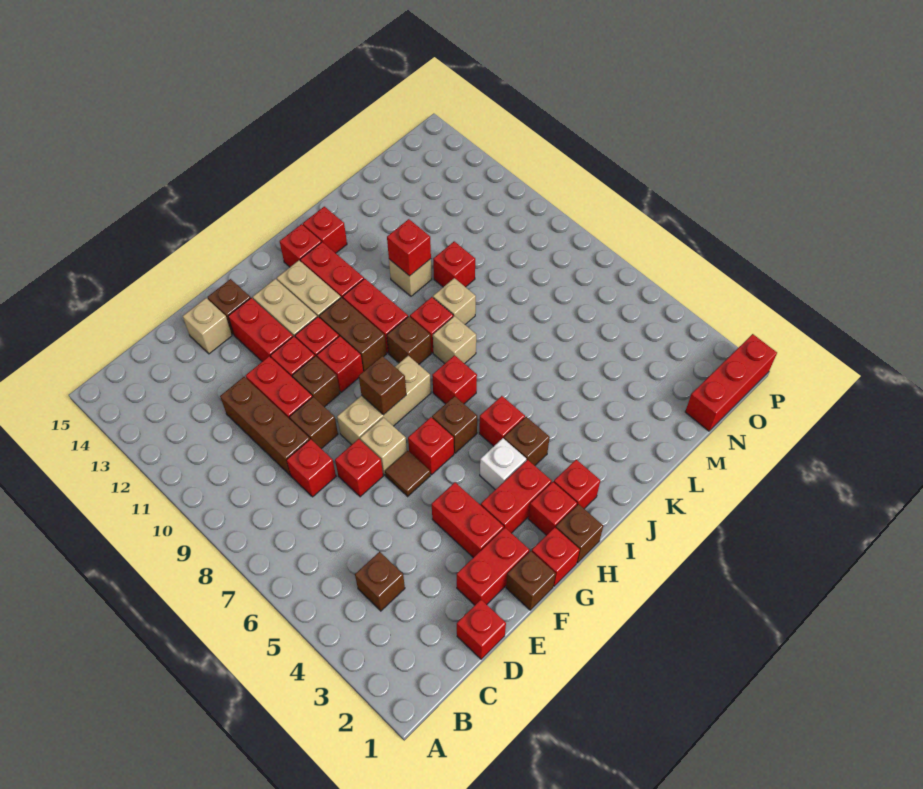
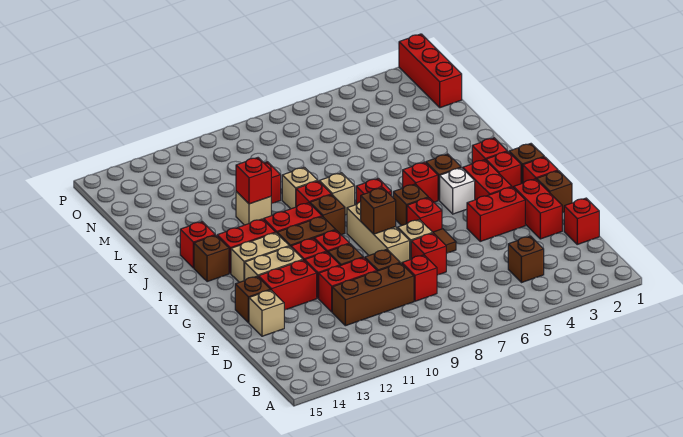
red brick I14 level 1 -> brown brick I14 level 1

